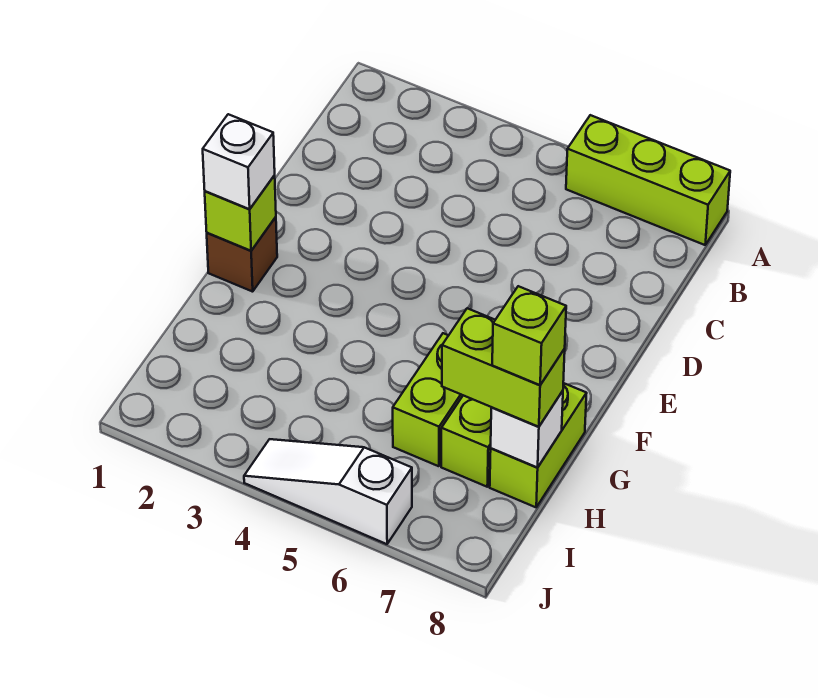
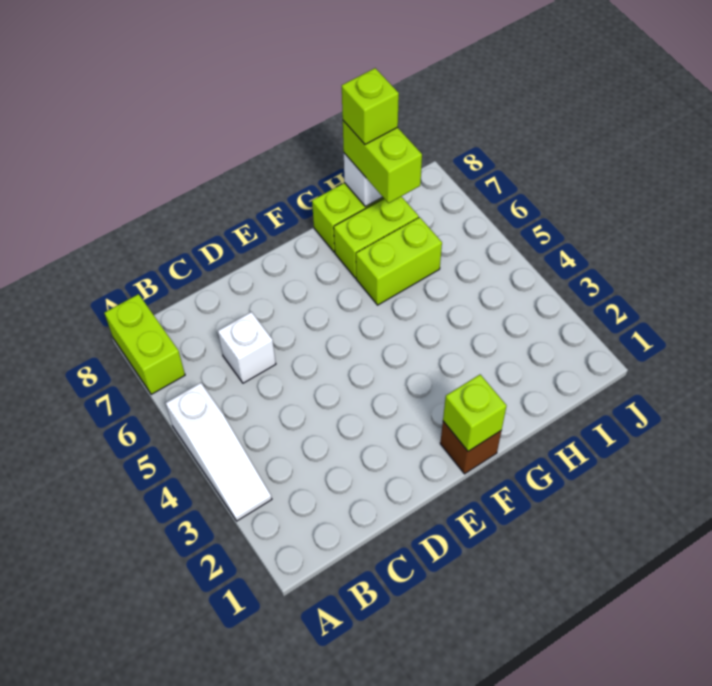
lime brick A6:A8 level 1 -> lime brick A7:A8 level 1
white brick F1 level 3 -> white brick C6 level 1
white slope J4:J6 level 1 top 6 -> white slope A3:A5 level 1 top 5

